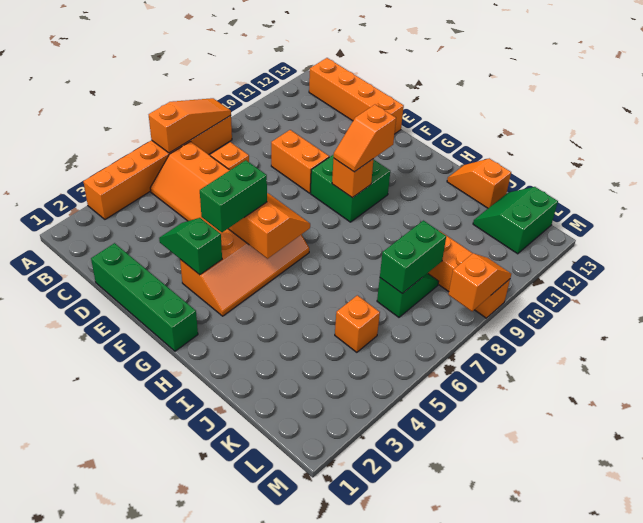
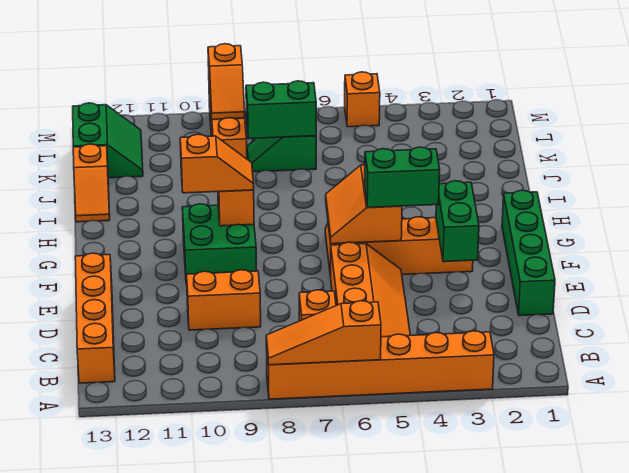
orange brick D9:E9 level 1 -> orange brick D9:D10 level 1
green slope E3:F3 level 2 top F -> green brick E3:F3 level 2
orange brick K5 level 1 -> orange brick M5 level 1
green slope K12:L13 level 1 top L -> green slope K12:L13 level 1 top 13
orange slope M8:M9 level 2 top 8 -> orange slope L9:M9 level 2 top M

